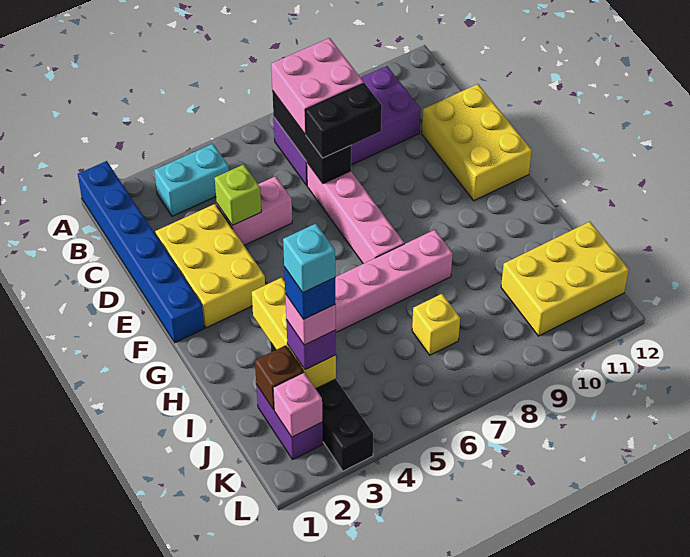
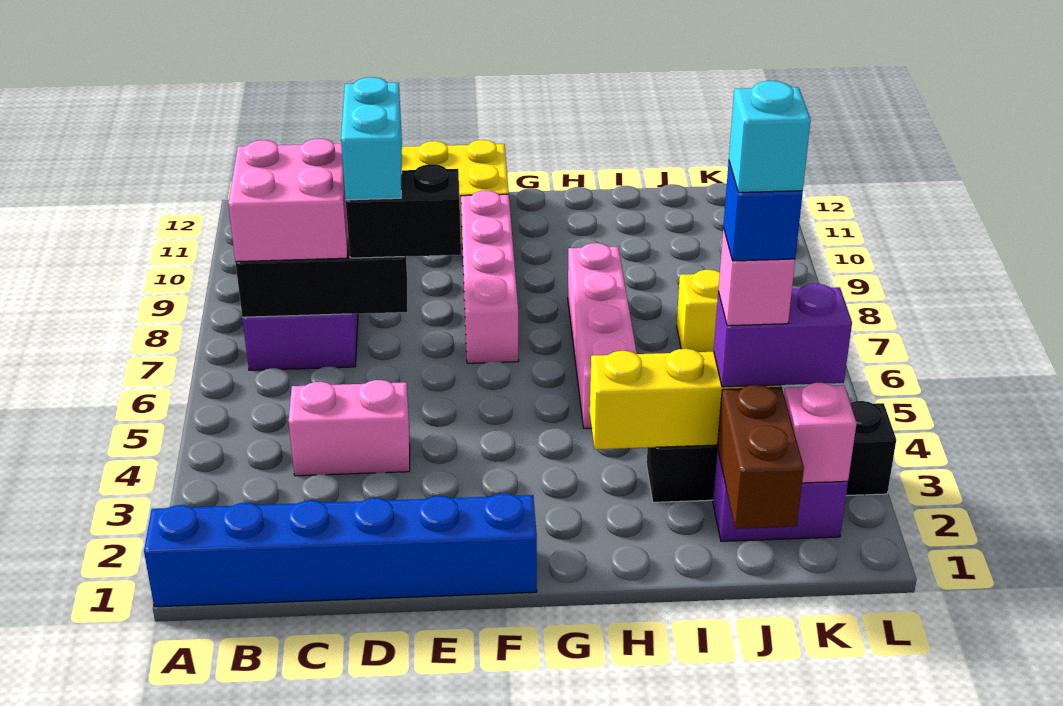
cyan brick B3:B4 level 1 -> cyan brick D7:D8 level 4
yellow brick D2:F3 level 1 -> none
pink brick D4:D5 level 1 -> pink brick C4:D4 level 1
lime brick D4 level 2 -> none
pink brick D7:G7 level 1 -> pink brick F7:F10 level 1
black brick D7:D8 level 3 -> black brick D7:E7 level 3
brown brick J2 level 2 -> brown brick J1:J2 level 2
purple brick J3 level 3 -> purple brick J3:K3 level 3
yellow brick J10:K12 level 1 -> none

